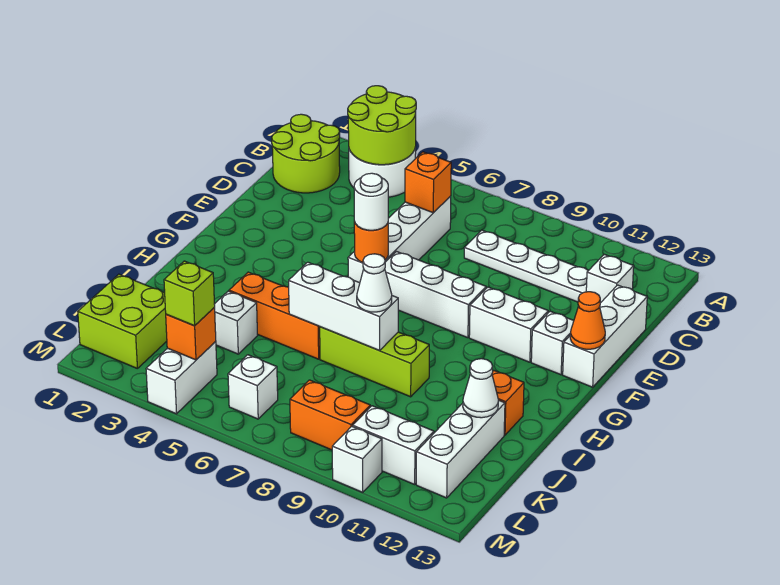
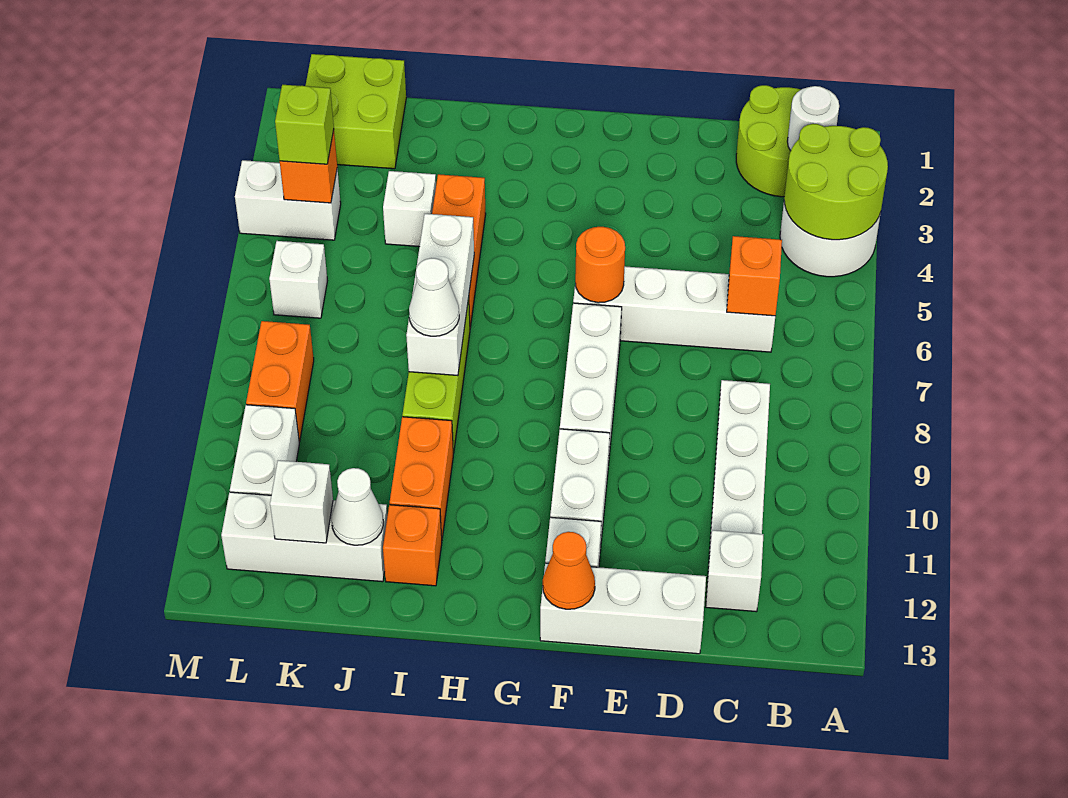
white round brick F6 level 3 -> white round brick B2 level 2
none -> orange brick I10:I11 level 1
white brick M10 level 1 -> white brick K12 level 2

